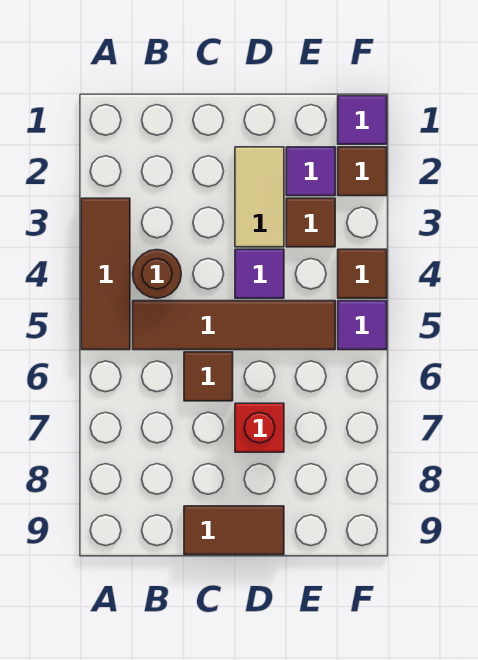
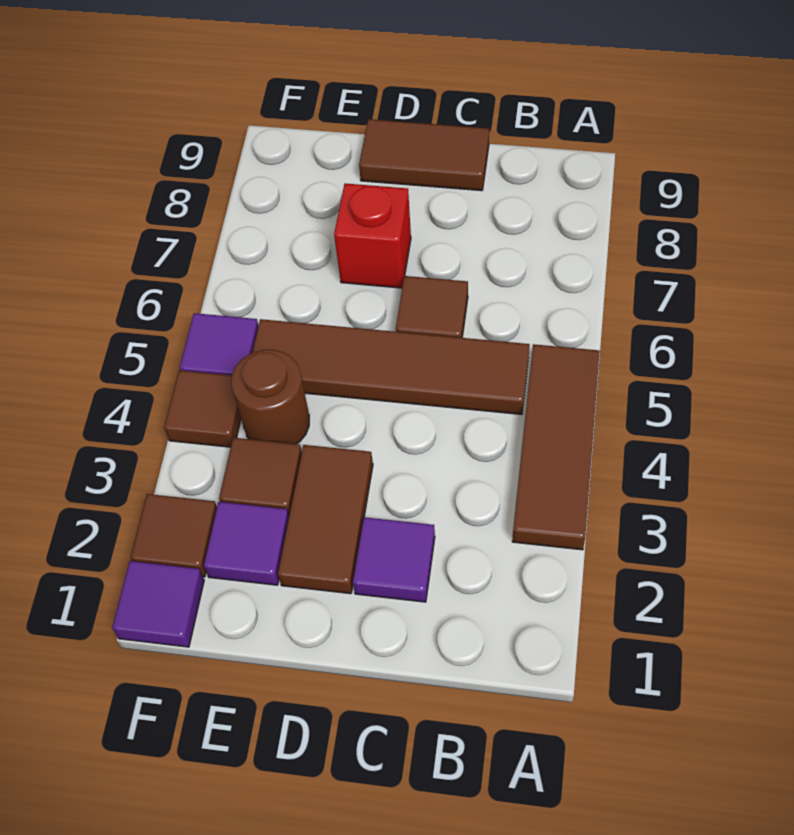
brown round brick B4 level 1 -> brown round brick E4 level 1
tan tile D2:D3 level 1 -> brown tile D2:D3 level 1
purple tile D4 level 1 -> purple tile C2 level 1

